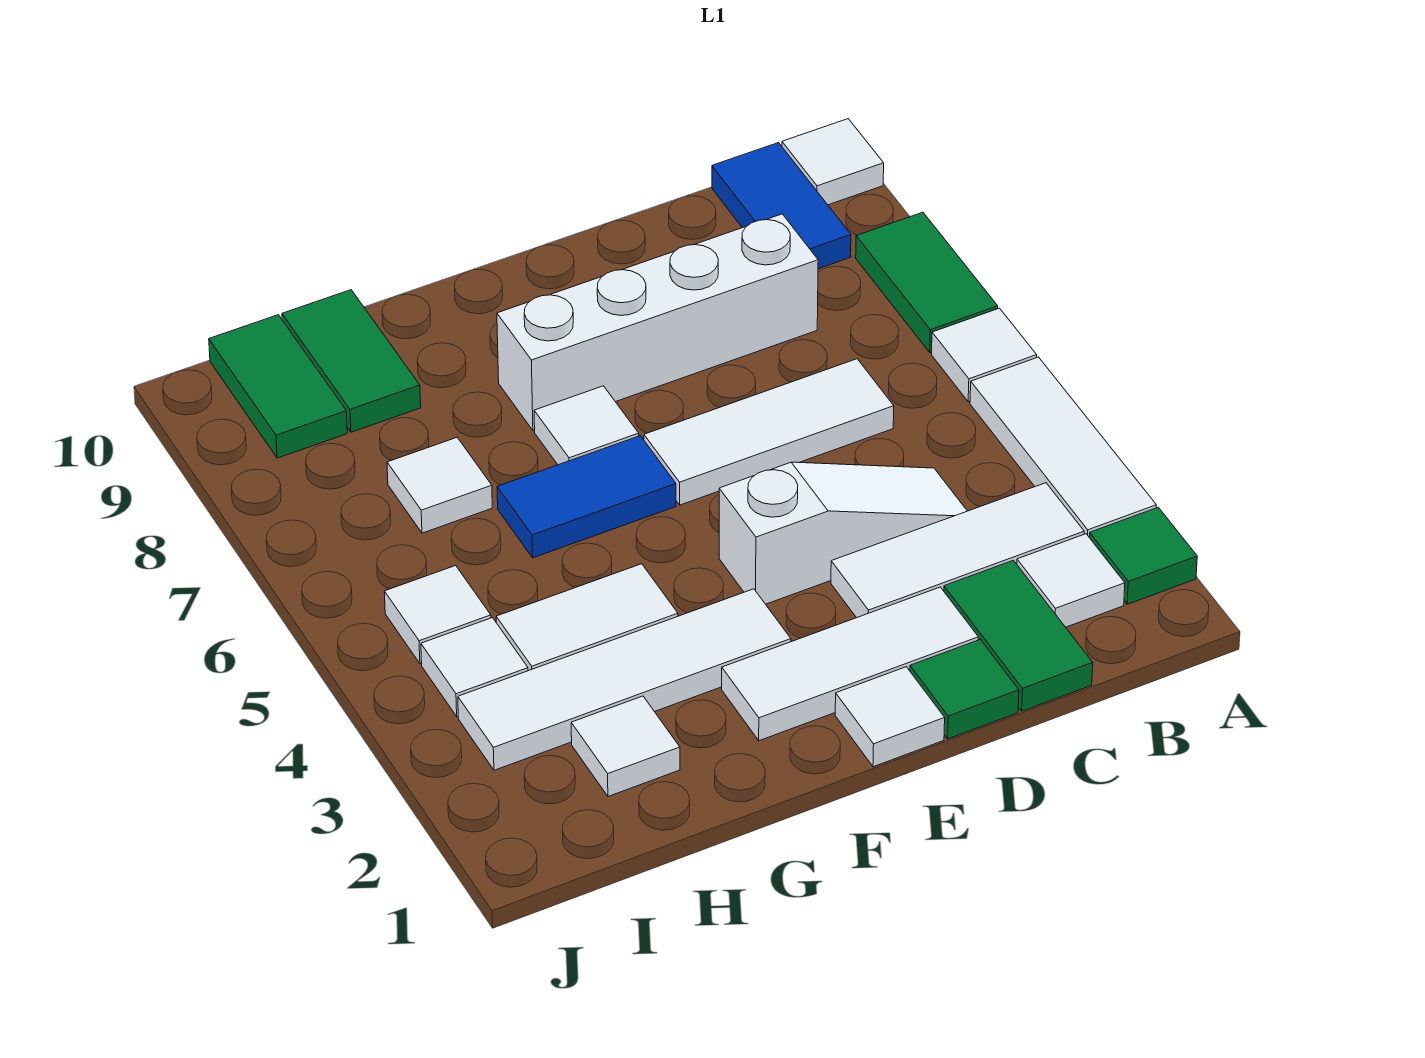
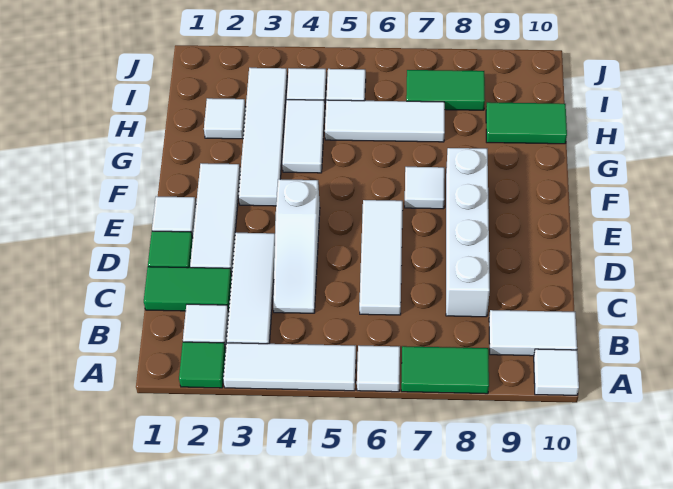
blue tile B9:B10 level 1 -> white tile B9:B10 level 1
blue tile F6:G6 level 1 -> none
white tile H7 level 1 -> white tile H5:H7 level 1
green tile I9:I10 level 1 -> green tile I7:I8 level 1

